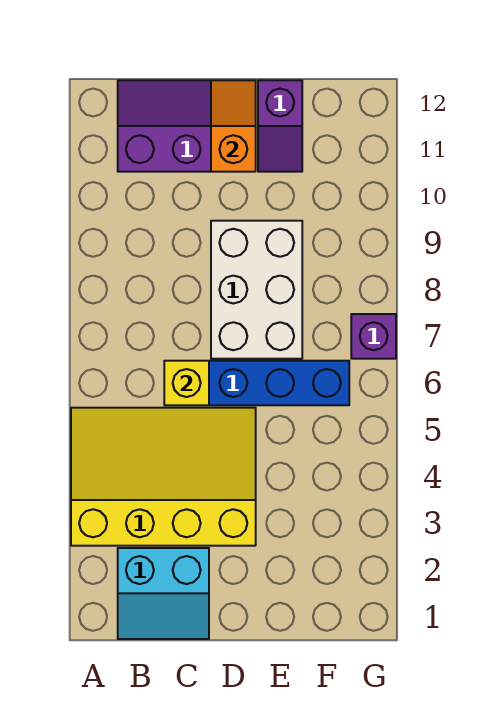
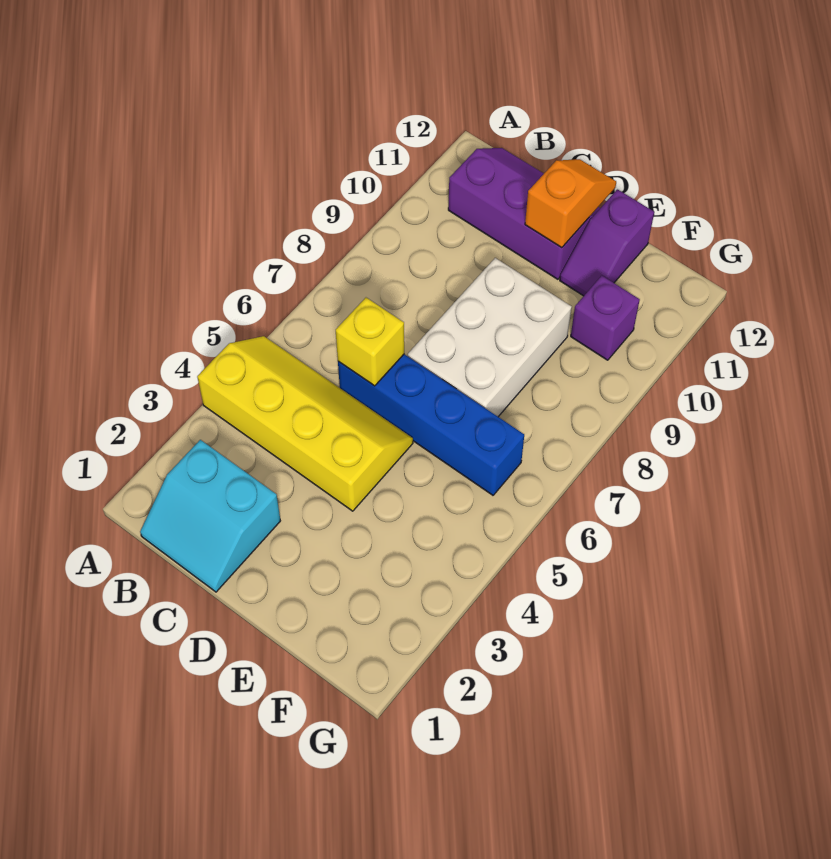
yellow slope A3:D5 level 1 top 3 -> yellow slope A4:D5 level 1 top 4
purple brick G7 level 1 -> purple brick F10 level 1

